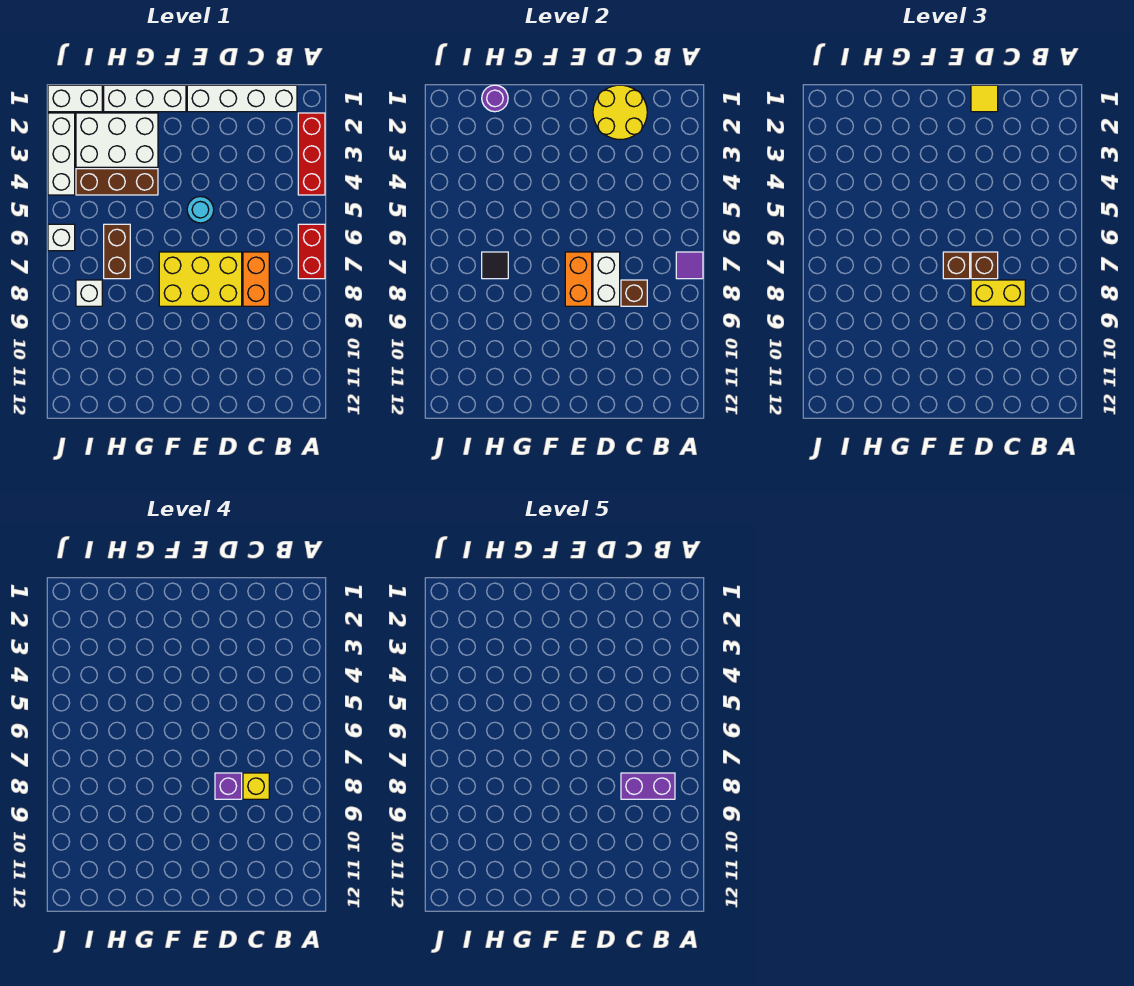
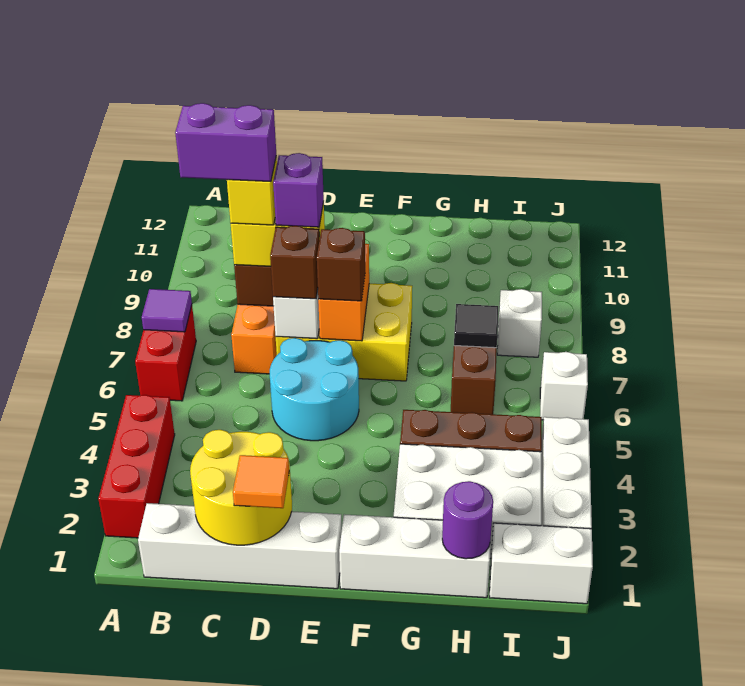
yellow tile D1 level 3 -> orange tile D1 level 3
cyan round brick E5 level 1 -> cyan round brick D5:E6 level 1

